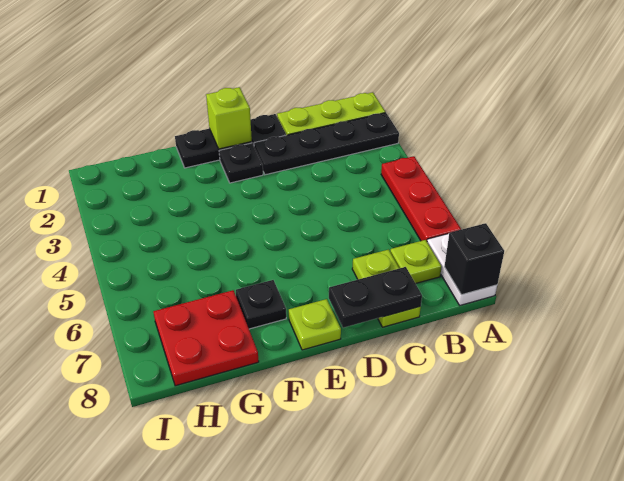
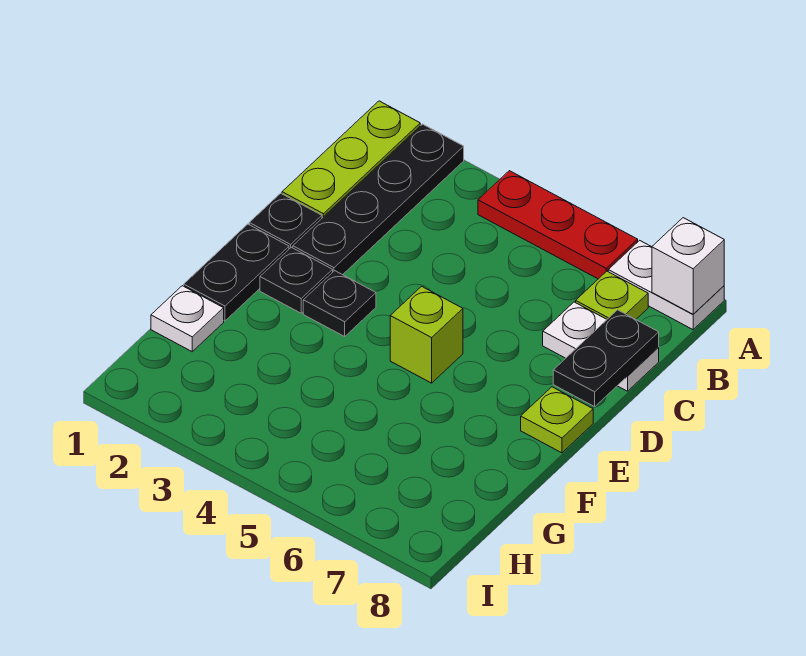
black brick A8 level 2 -> white brick A8 level 2
lime plate C7:C8 level 1 -> white plate C7:C8 level 1
lime brick E1 level 2 -> lime brick E5 level 1
black plate F7 level 1 -> black plate E3 level 1
none -> white plate G1 level 1
red plate G7:H8 level 1 -> none

